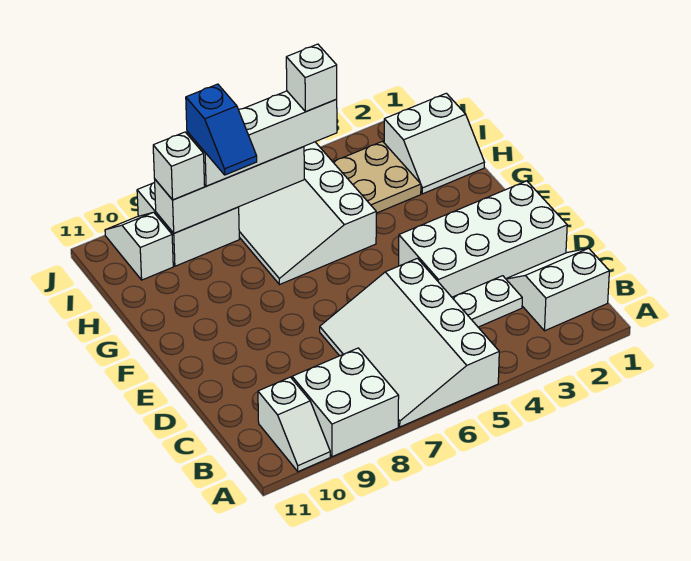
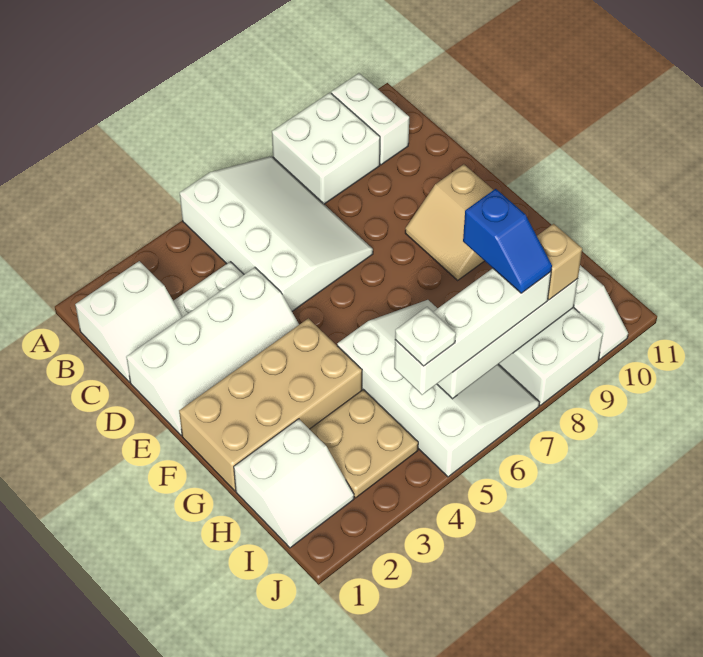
white slope A10:B10 level 1 top B -> white brick A10:B10 level 1
white brick D1:E4 level 1 -> white slope D1:E4 level 1 top D
none -> tan slope E9:F10 level 1 top 10
none -> tan brick F1:G4 level 1
white slope H1:I2 level 1 top I -> white slope H1:I2 level 1 top H
blue slope H8:I8 level 4 top I -> blue slope H8:I8 level 4 top H
white brick I5 level 4 -> white plate I5 level 4
white brick I9 level 3 -> tan brick I9 level 3

